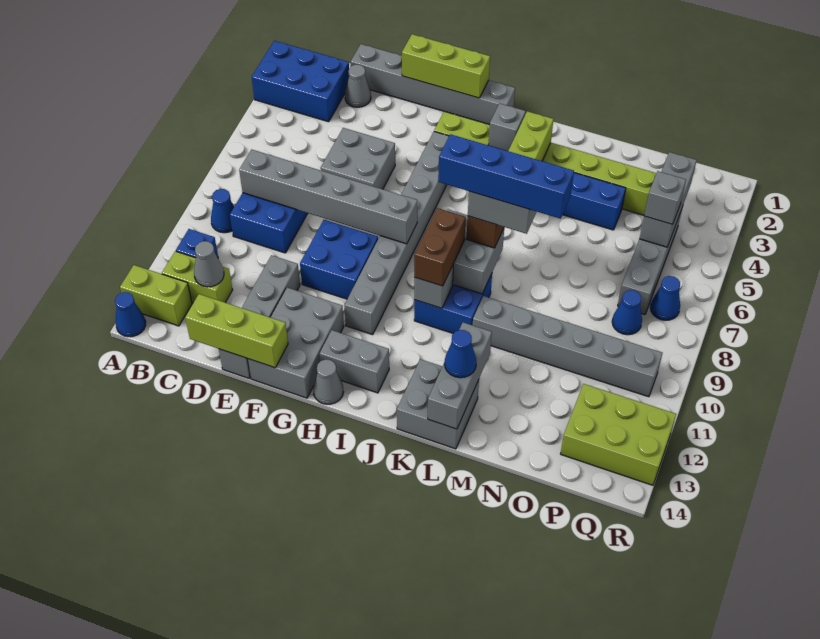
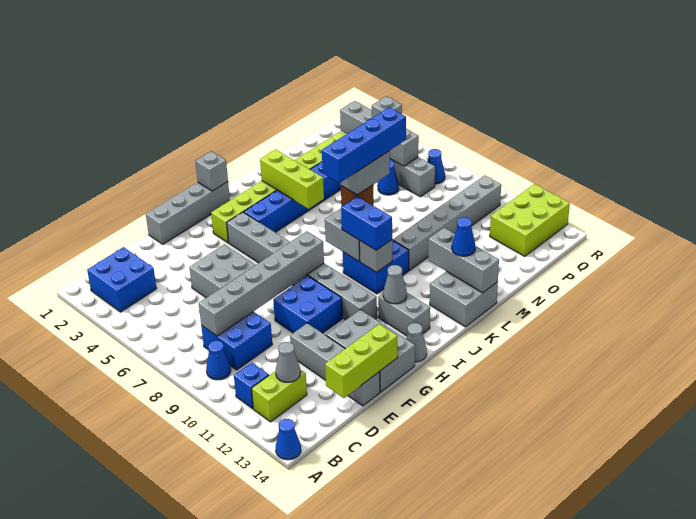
blue brick A2:C3 level 1 -> blue brick B2:C3 level 1
lime brick A13:B13 level 1 -> none
grey brick D1:I1 level 1 -> grey brick F1:I1 level 1
grey cone D2 level 1 -> grey cone I12 level 2
lime brick F1:H1 level 2 -> none
grey brick H13:I13 level 1 -> grey brick I12:I13 level 1
grey brick J3 level 2 -> grey brick I1 level 2
brown brick J9:J10 level 3 -> blue brick J9:J10 level 3
grey brick P3:P5 level 2 -> grey brick P3:P6 level 2
blue cone P8 level 1 -> blue cone O6 level 1

